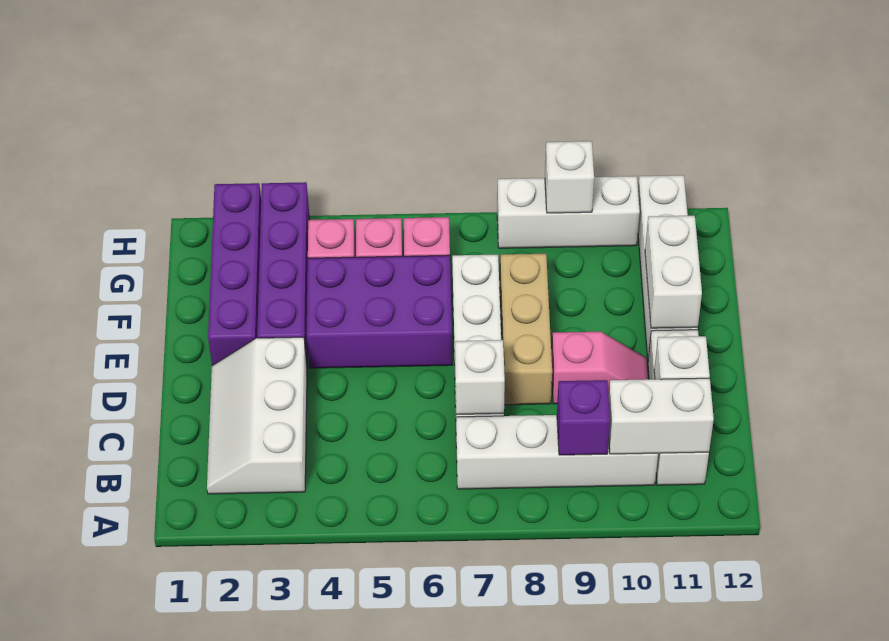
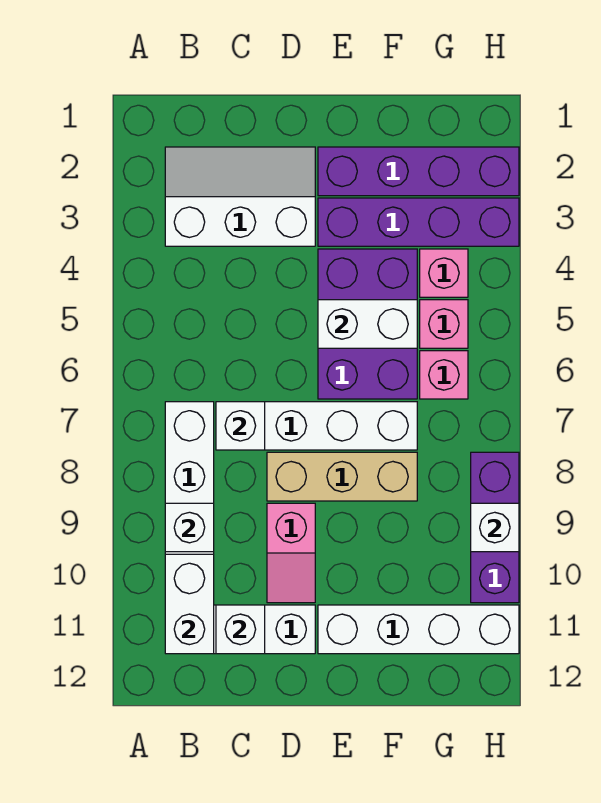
purple brick B9 level 2 -> white brick B9 level 2
white brick E11:F11 level 2 -> white brick E5:F5 level 2
white brick H8:H10 level 1 -> purple brick H8:H10 level 1

